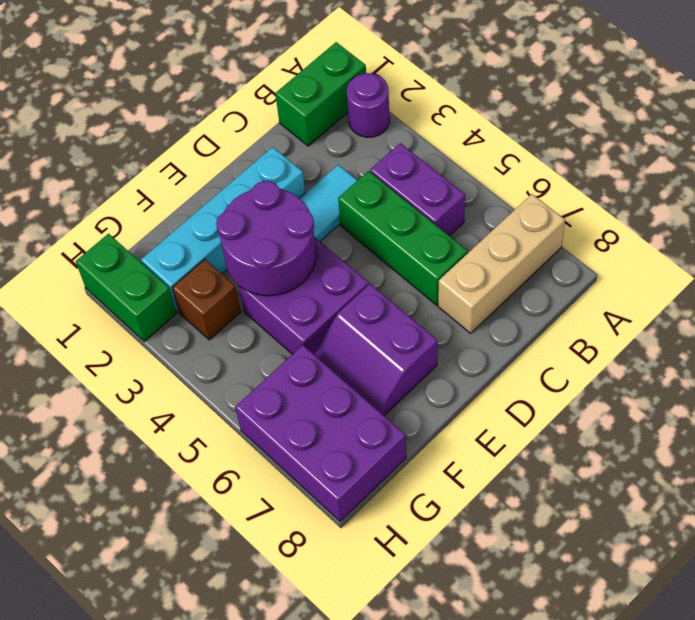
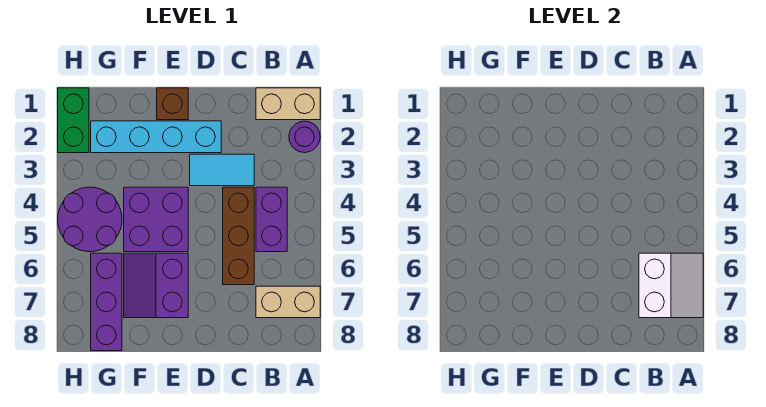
green brick A1:B1 level 1 -> tan brick A1:B1 level 1
none -> white slope A6:B7 level 2 top B
tan brick A7:C7 level 1 -> tan brick A7:B7 level 1
green brick C4:C6 level 1 -> brown brick C4:C6 level 1
purple round brick E3:F4 level 2 -> purple round brick G4:H5 level 1
brown brick G3 level 1 -> brown brick E1 level 1
purple brick G6:H8 level 1 -> purple brick G6:G8 level 1

